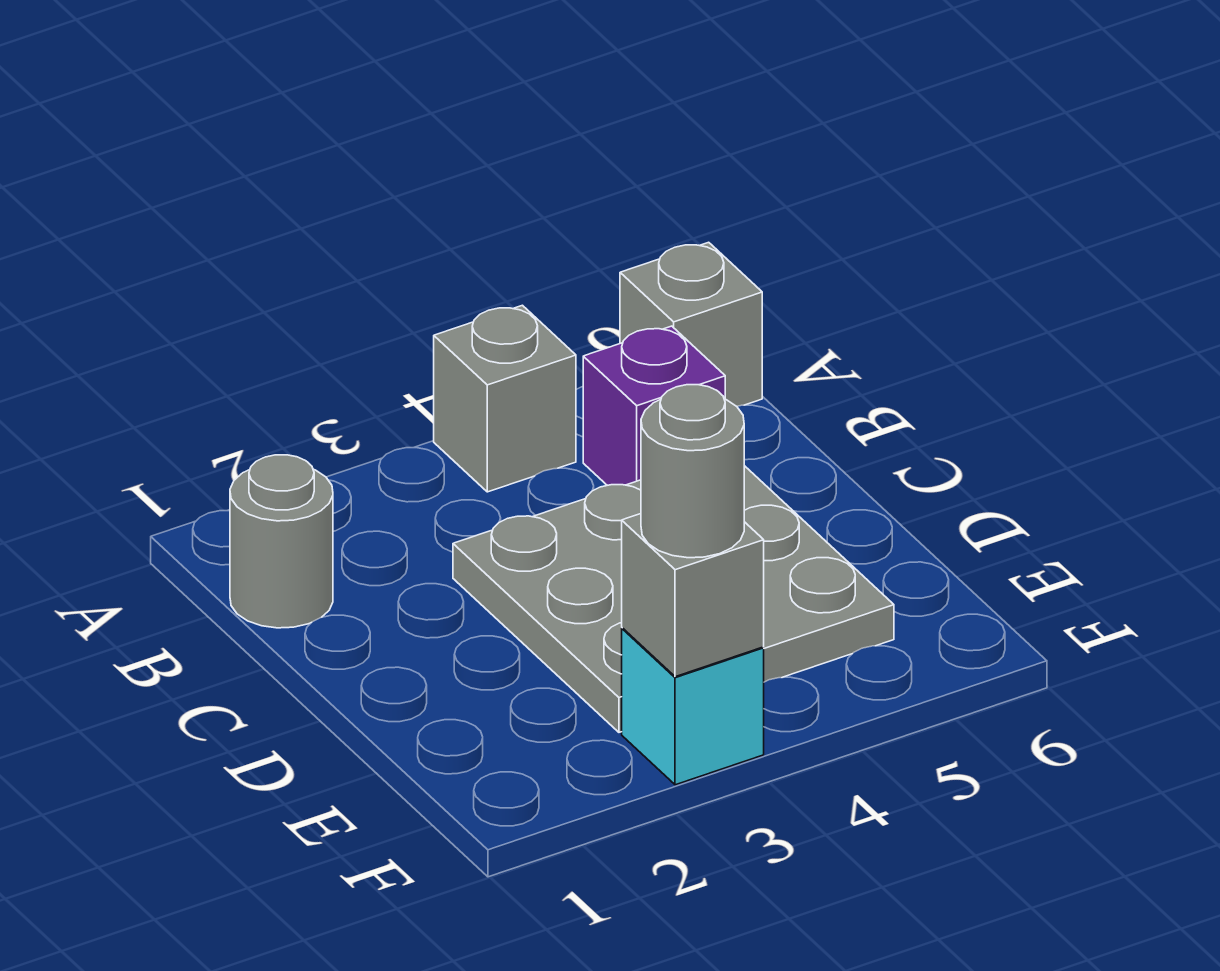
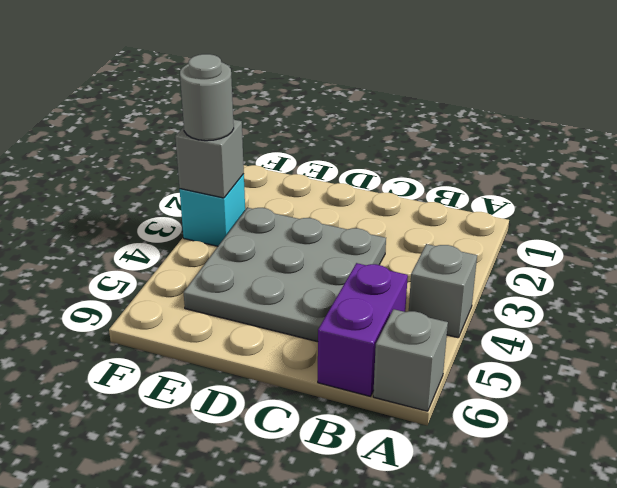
grey round brick B1 level 1 -> none
purple brick B5 level 1 -> purple brick B5:B6 level 1

